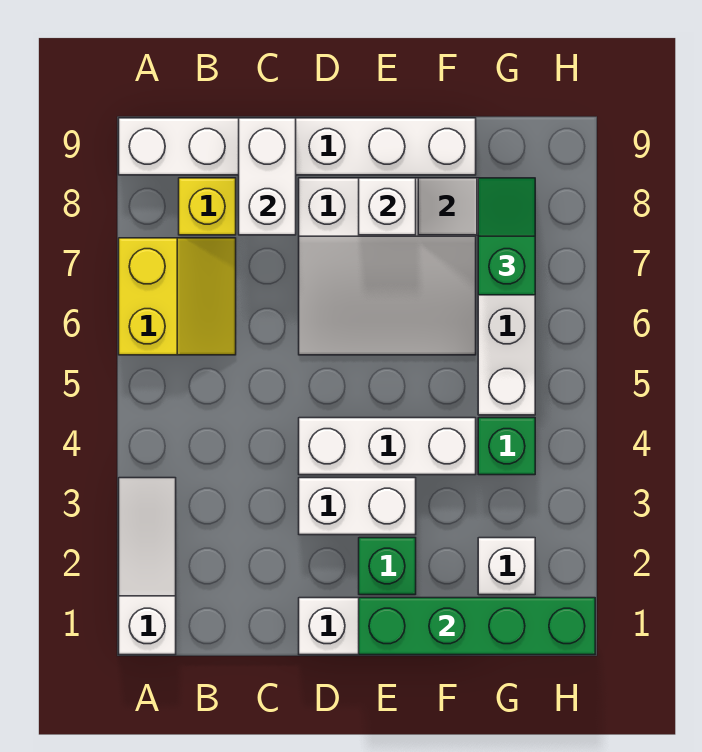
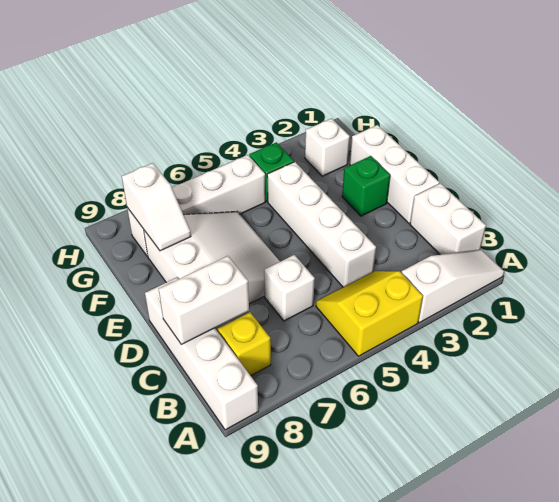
white slope A1:A3 level 1 top 1 -> white slope A1:A3 level 1 top 3
yellow slope A6:B7 level 1 top A -> yellow slope A4:B5 level 1 top A
white brick A9:F9 level 1 -> white brick A9:D9 level 1
white brick D3:E3 level 1 -> white brick B1:C1 level 1
white brick D4:F4 level 1 -> white brick C4:F4 level 1
green brick E1:H1 level 2 -> none
white brick E8 level 2 -> white brick C6 level 1
green slope G7:G8 level 3 top 7 -> none

